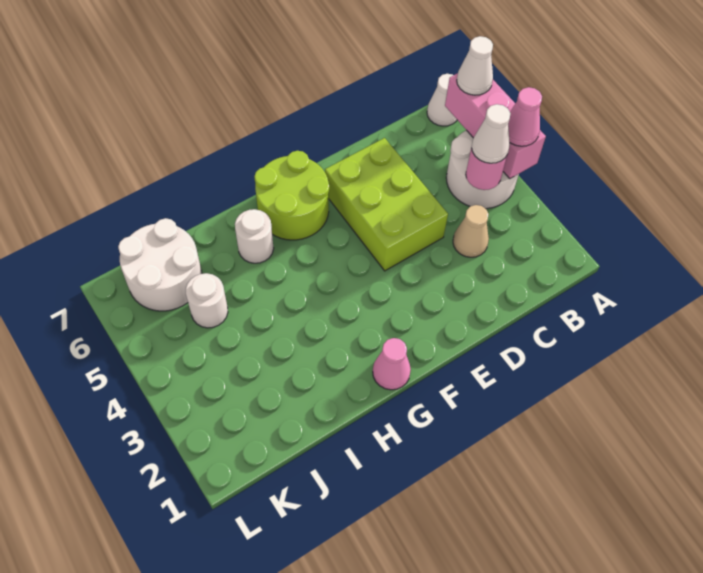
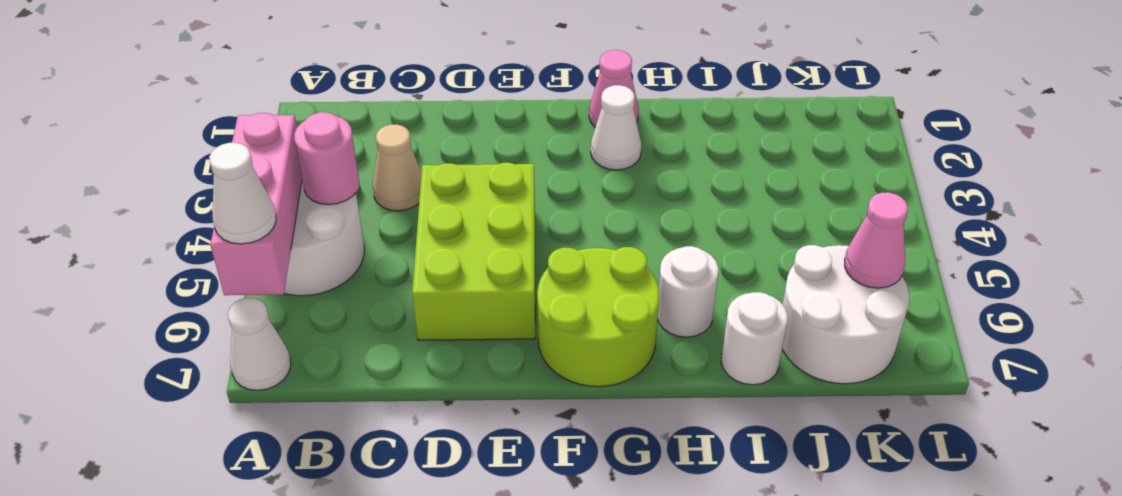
pink cone A4 level 3 -> pink cone K6 level 2
white cone B4 level 3 -> white cone G2 level 1
white round brick J5 level 1 -> white round brick I7 level 1

